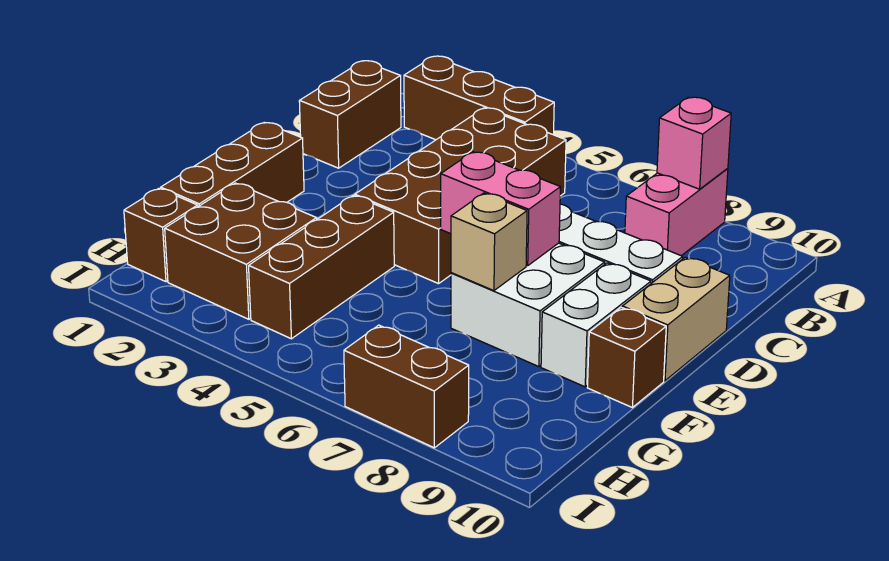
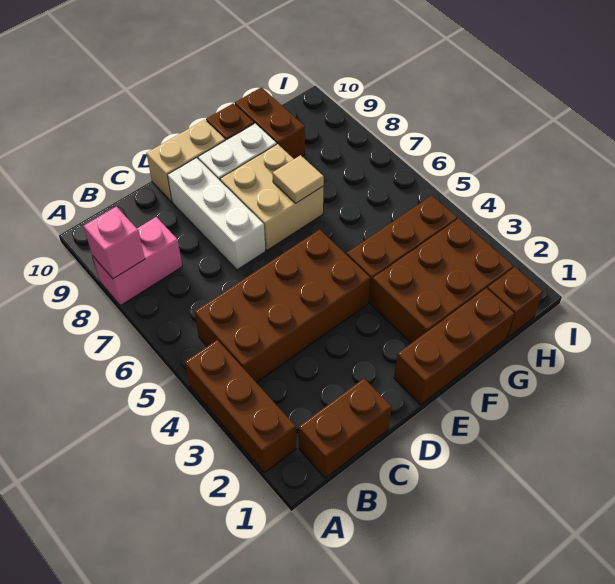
pink brick E6:E7 level 2 -> none
white brick E7:F8 level 1 -> tan brick E7:F8 level 1
tan brick F7 level 2 -> tan tile F7 level 2
brown brick G2:H3 level 1 -> brown brick F2:H3 level 1
brown brick I7:I8 level 1 -> brown brick G9:G10 level 1

